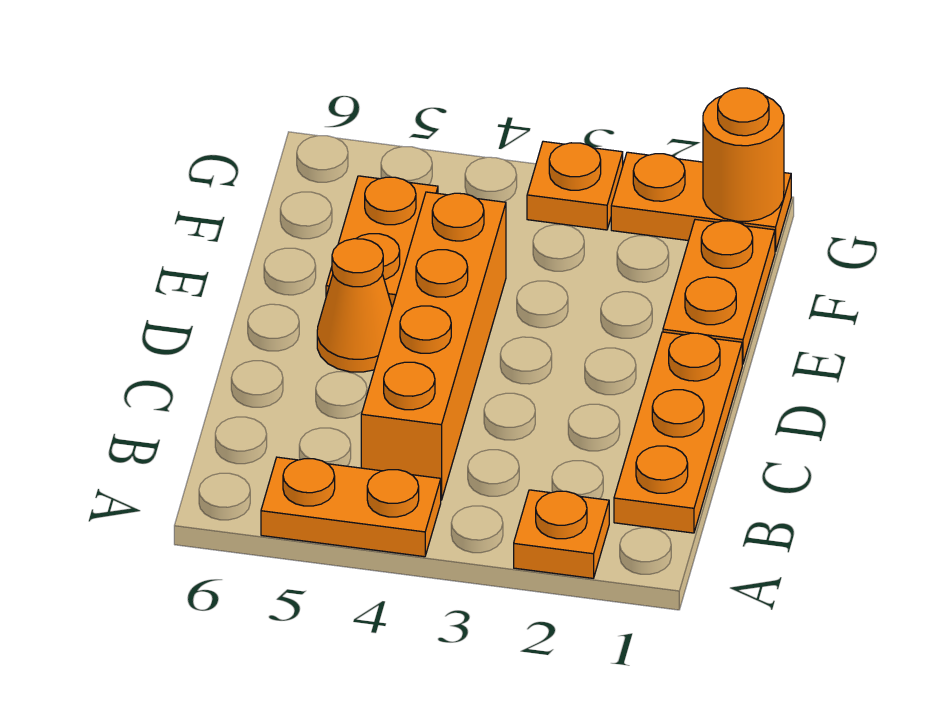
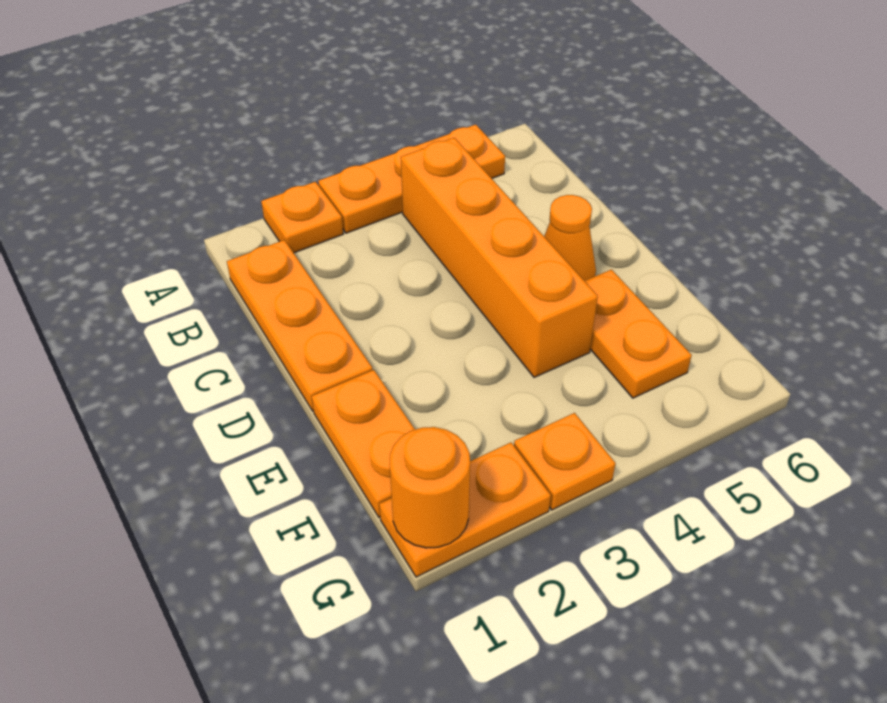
orange plate A4:A5 level 1 -> orange plate A3:A5 level 1

